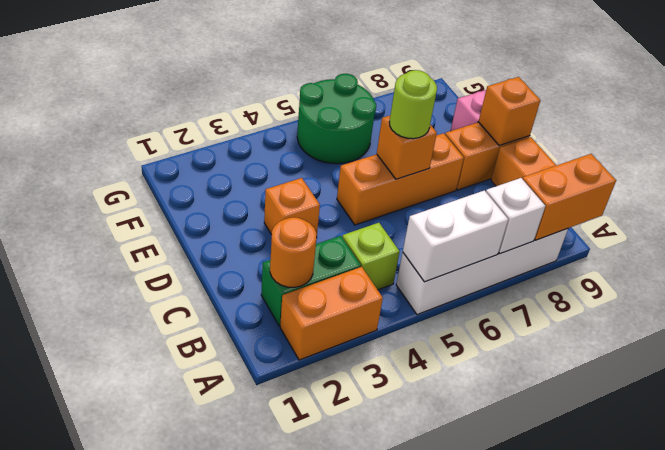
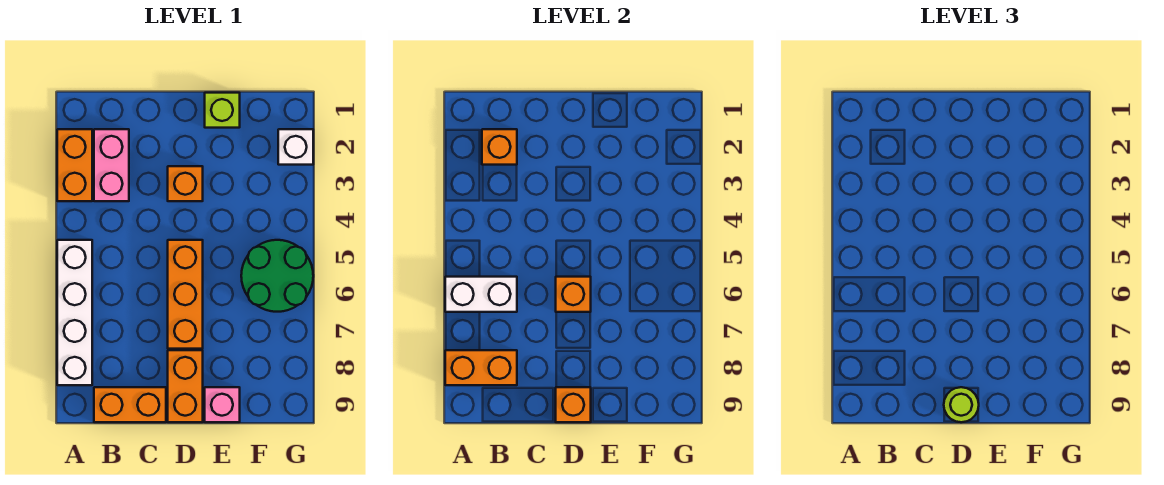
white brick A5:A6 level 2 -> white brick A6:B6 level 2
white brick A7 level 2 -> white brick G2 level 1
orange brick A8:A9 level 2 -> orange brick A8:B8 level 2
green brick B2:B3 level 1 -> pink brick B2:B3 level 1
orange round brick B2 level 2 -> orange brick B2 level 2
lime brick B4 level 1 -> lime brick E1 level 1
lime round brick D6 level 3 -> lime round brick D9 level 3

